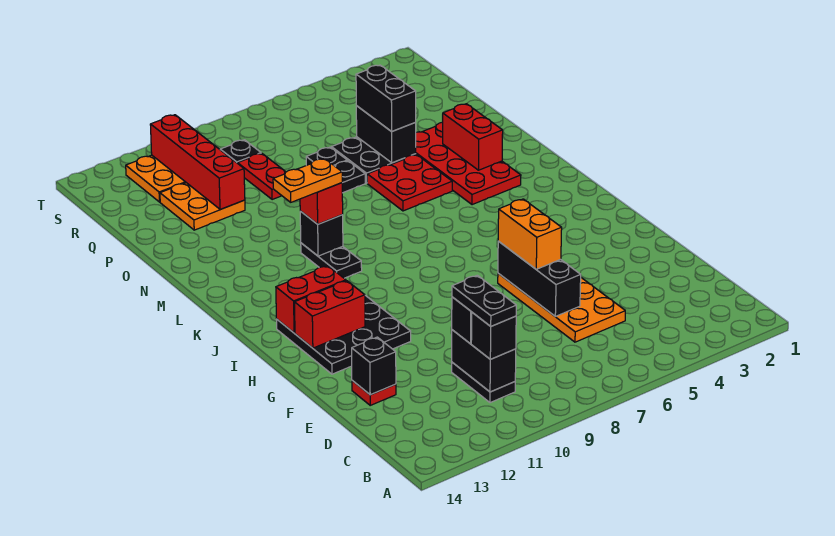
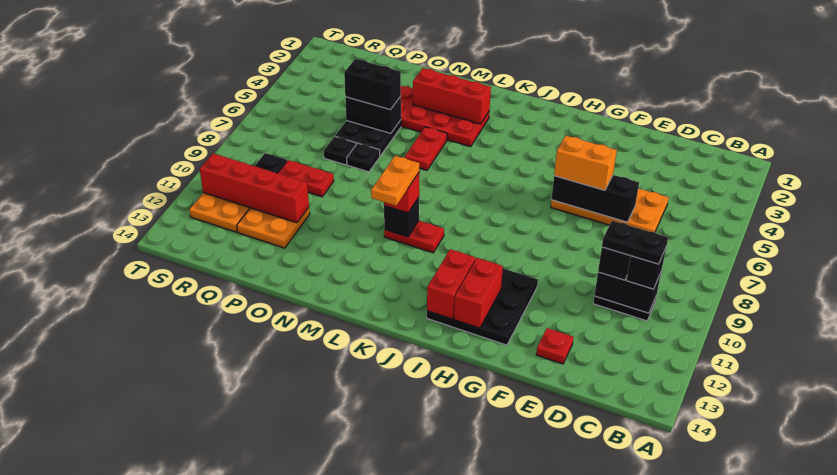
black brick E13 level 2 -> none
black plate K10:L10 level 1 -> red plate K10:L10 level 1
red brick M3:N3 level 2 -> red brick L3:N3 level 2
red plate M5:N6 level 1 -> red plate M5:M6 level 1

